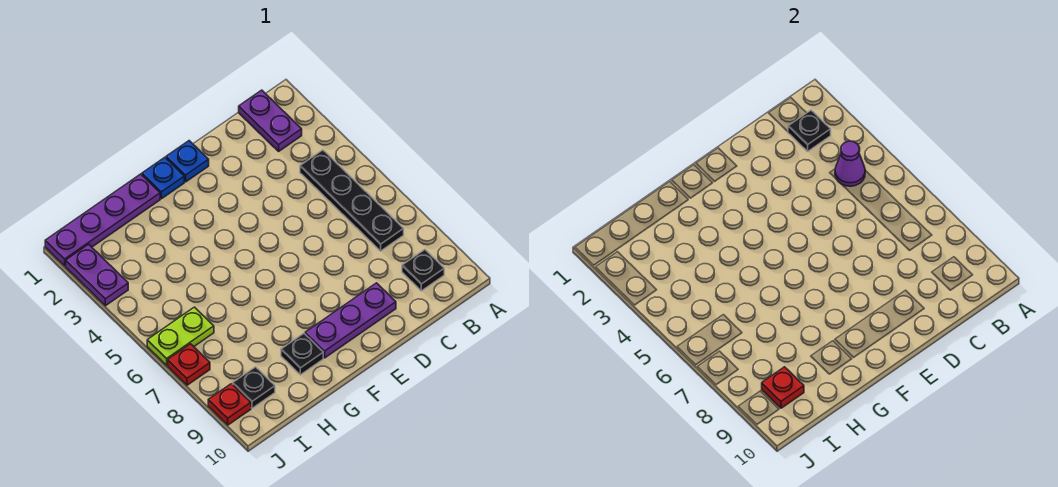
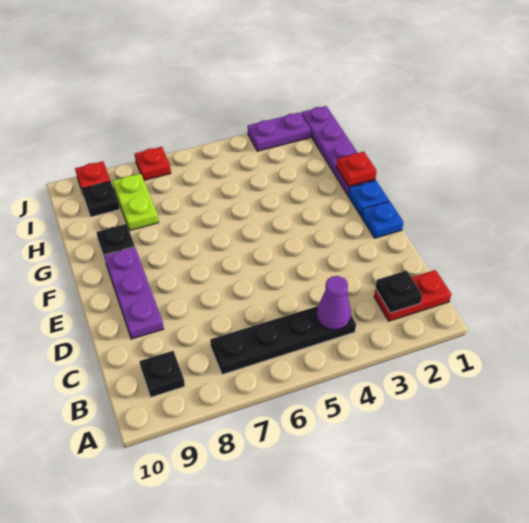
purple plate B1:B2 level 1 -> red plate B1:B2 level 1
lime plate I6:J6 level 1 -> lime plate H8:I8 level 1
red plate I9 level 2 -> red plate G1 level 2

